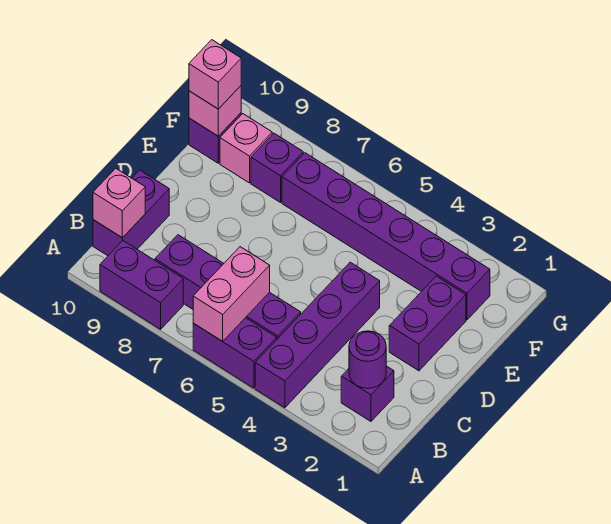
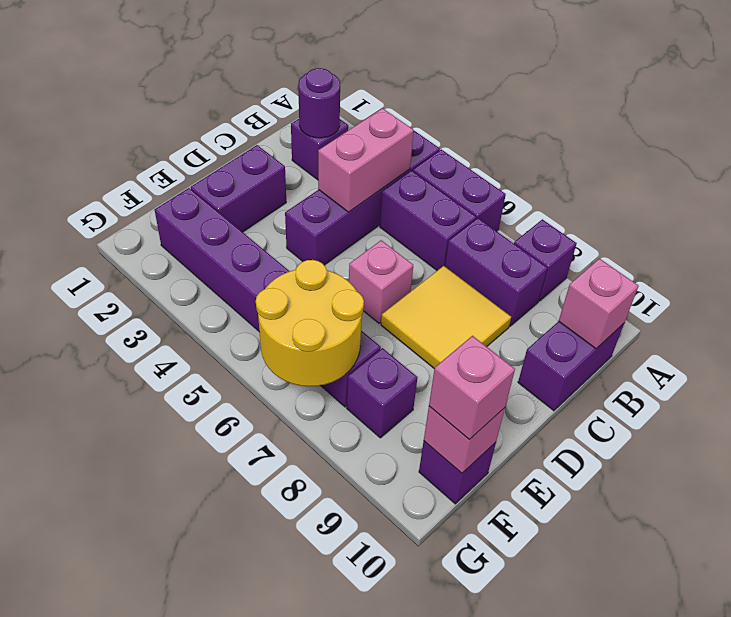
pink brick A6:B6 level 2 -> pink brick B4:C4 level 2
purple brick A8:A9 level 1 -> purple brick A8 level 1
none -> yellow tile C7:D8 level 1
none -> yellow round brick F6:G7 level 2
pink brick F9 level 1 -> pink brick D6 level 1

